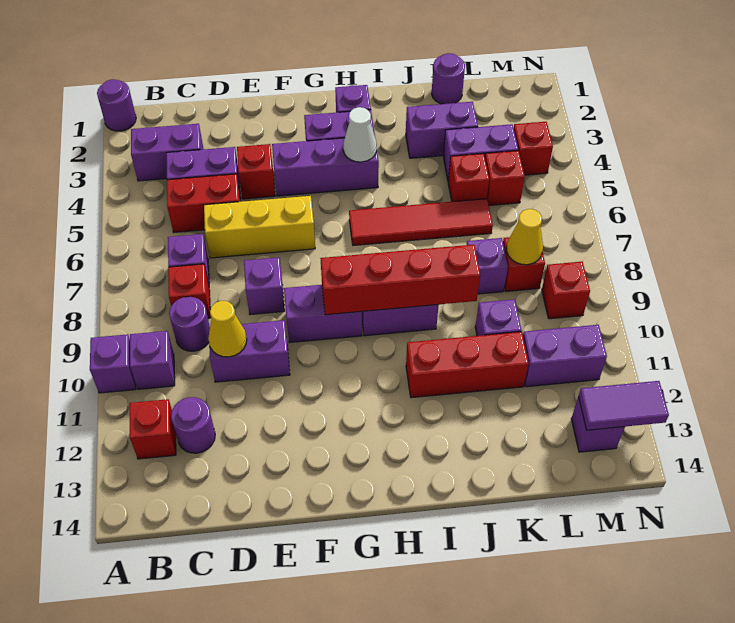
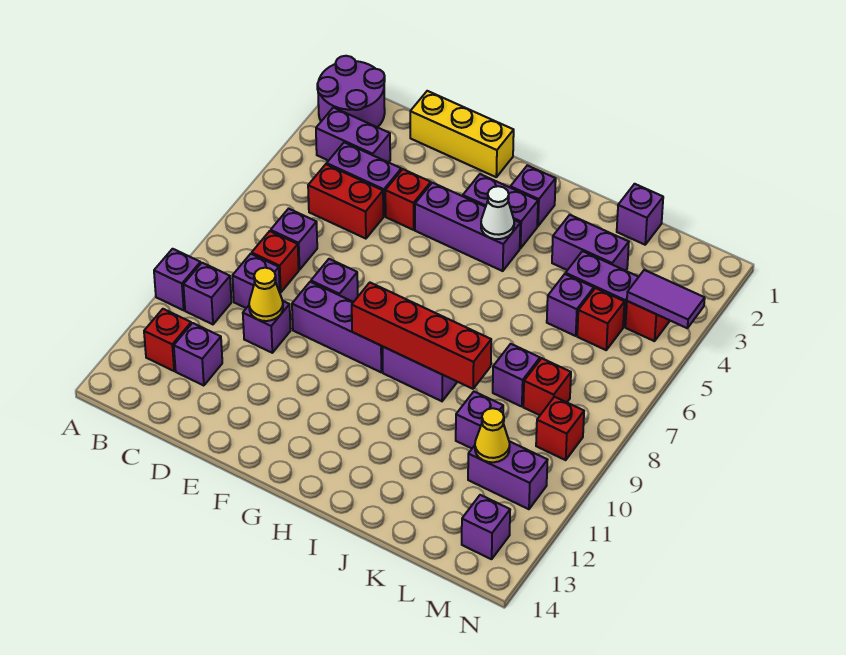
purple round brick A1 level 1 -> purple round brick A1:B2 level 1
purple round brick C9 level 1 -> purple brick C9 level 1
purple round brick C12 level 1 -> purple brick C12 level 1
yellow brick D6:F6 level 1 -> yellow brick D1:F1 level 1
purple brick D10:E10 level 1 -> purple brick D10 level 1
purple brick F9:G9 level 1 -> purple brick E9:G9 level 1
red tile H6:K6 level 1 -> none
red brick I11:K11 level 1 -> none
purple round brick K1 level 1 -> purple brick K1 level 1
red brick K5 level 1 -> purple brick K5 level 1
yellow cone L8 level 2 -> yellow cone L11 level 2
purple tile M13:N13 level 2 -> purple tile M4:N4 level 2

